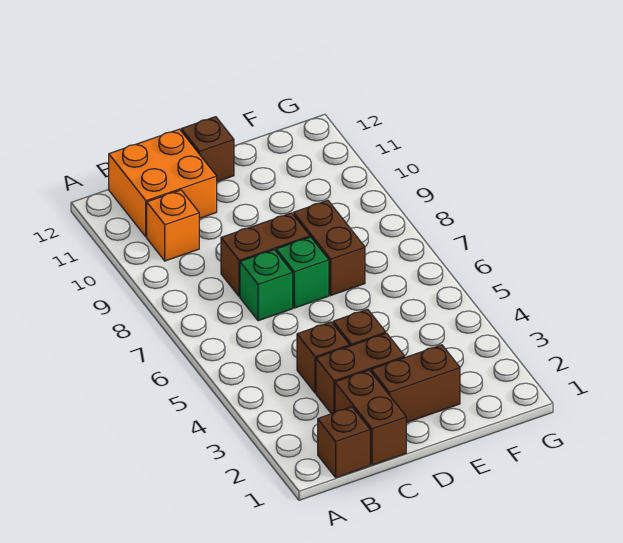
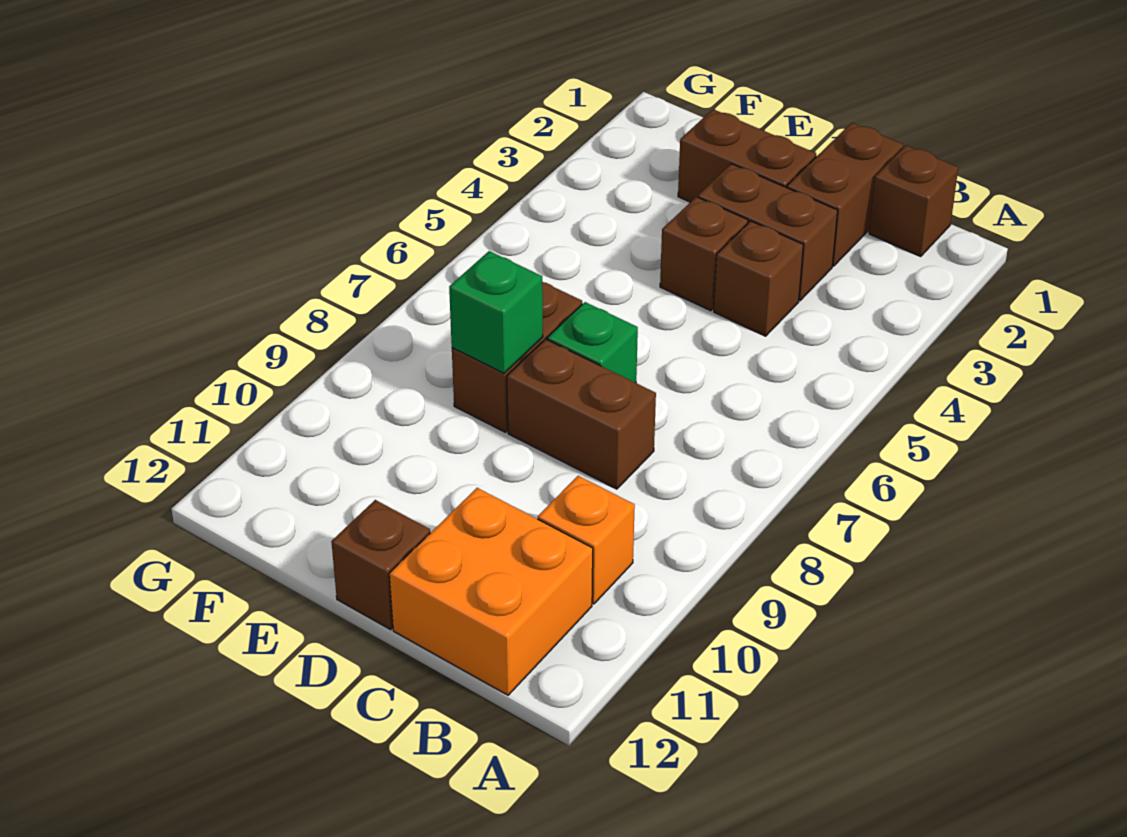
green brick C7 level 1 -> green brick E8 level 2

